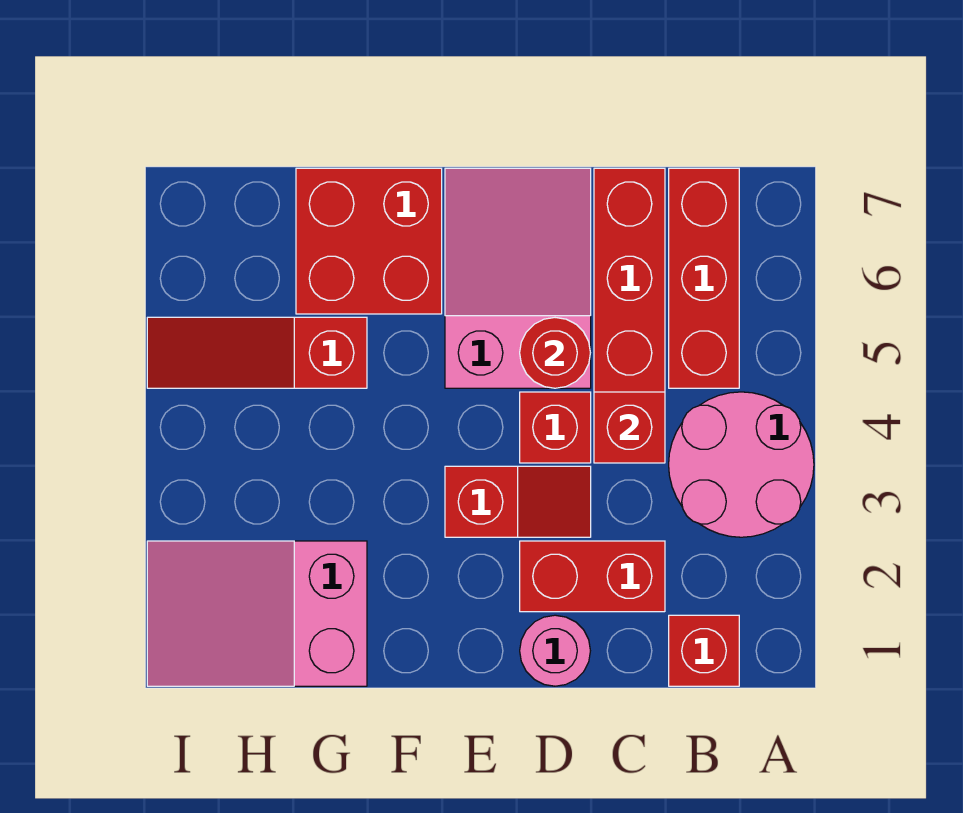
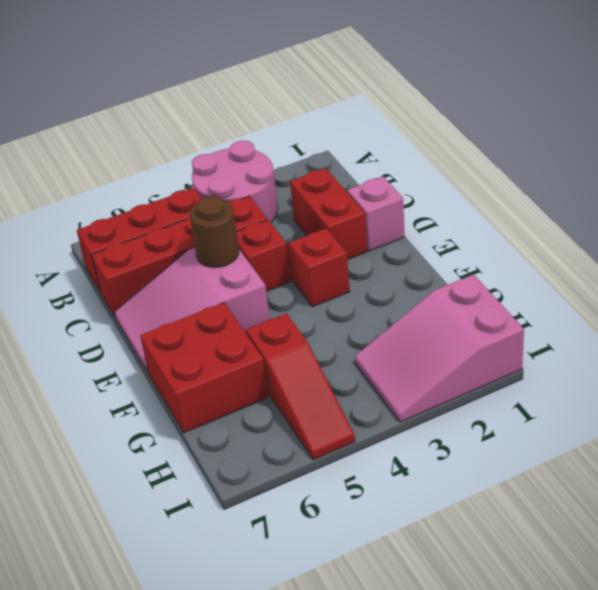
red brick B1 level 1 -> none
red brick C4 level 2 -> none
pink round brick D1 level 1 -> pink brick D1 level 1
red round brick D5 level 2 -> brown round brick D5 level 2
pink slope G1:I2 level 1 top G -> pink slope H1:I3 level 1 top 1

